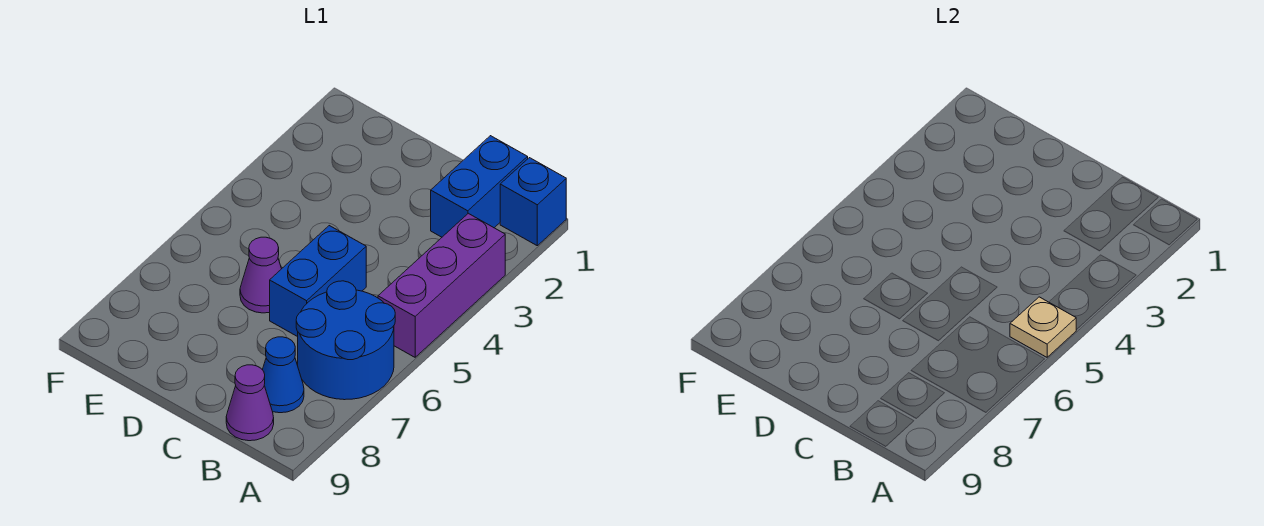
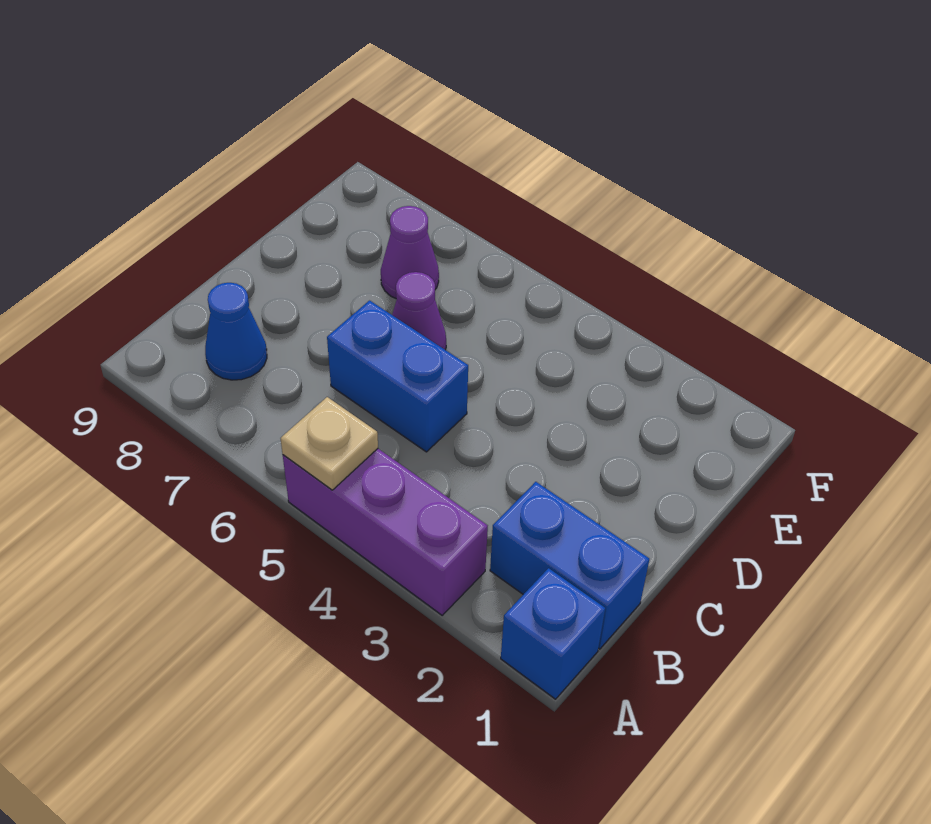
blue round brick A6:B7 level 1 -> none
purple cone B9 level 1 -> purple cone E7 level 1

